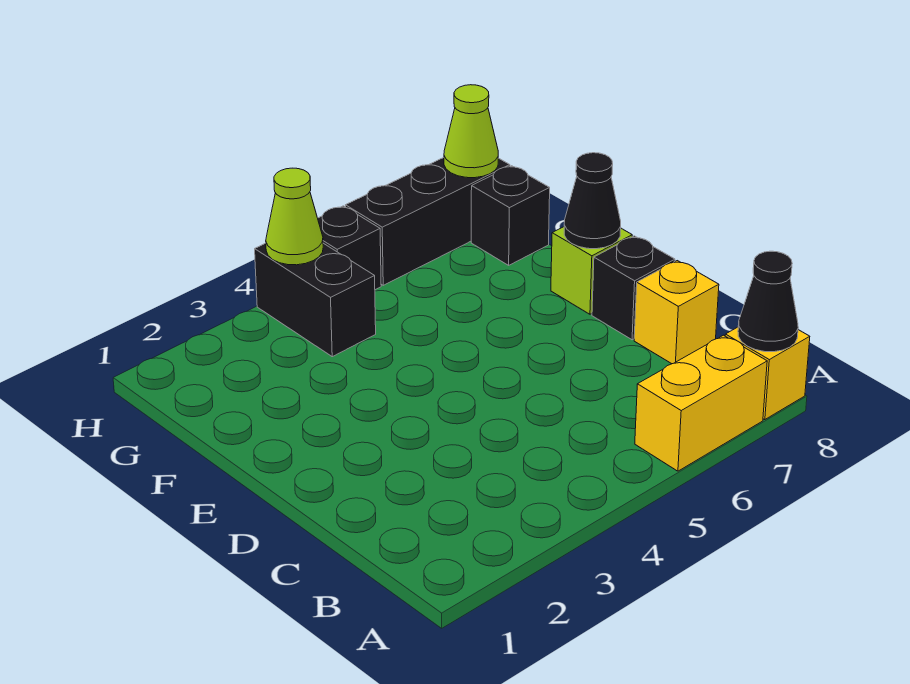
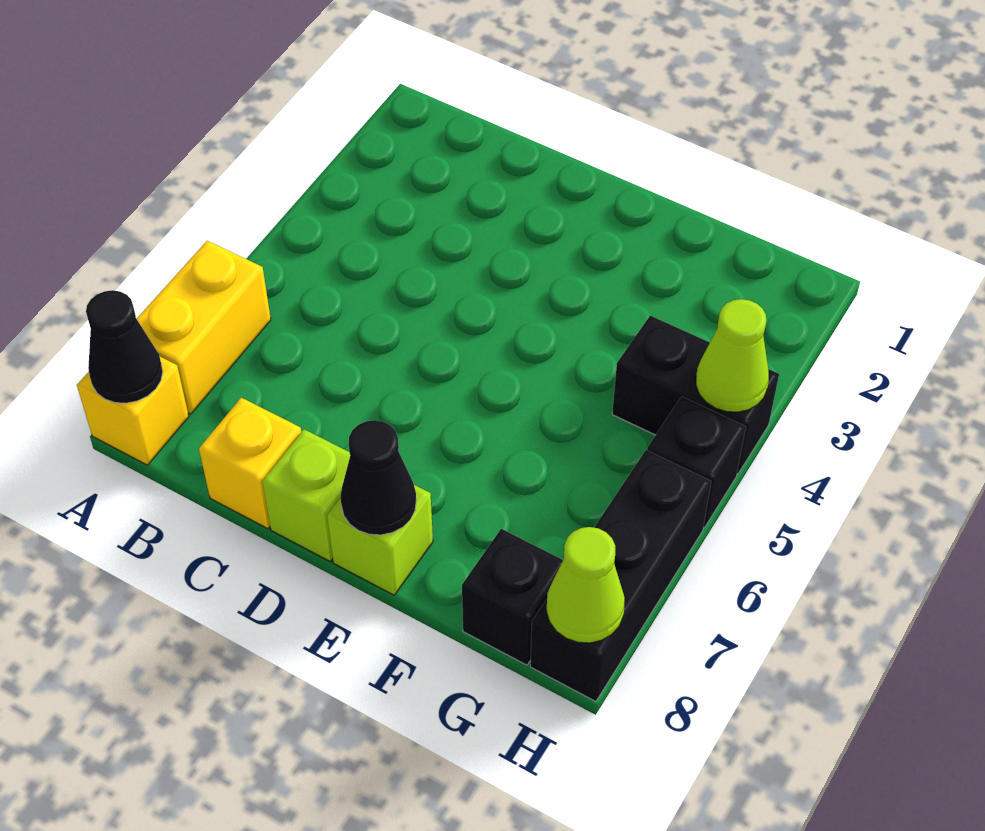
black brick D8 level 1 -> lime brick D8 level 1

